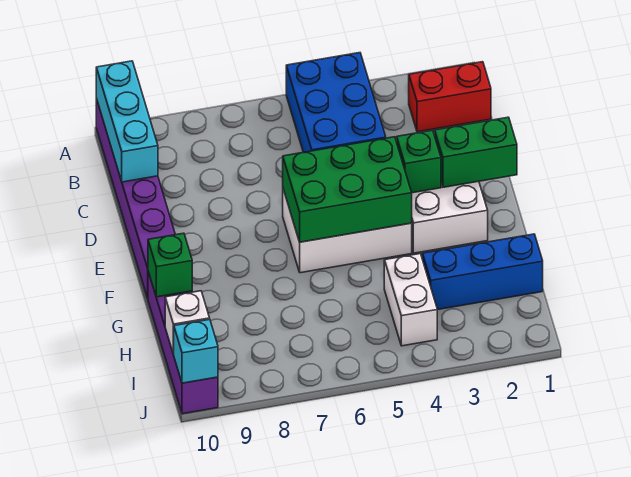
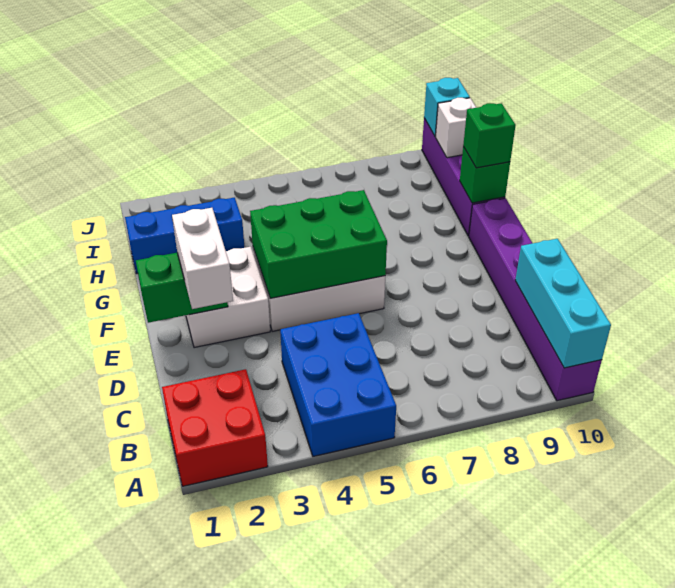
red brick B1:B2 level 1 -> red brick A1:B2 level 1
green brick E3 level 2 -> green brick G10 level 3
white brick H4:I4 level 1 -> white brick D2:E2 level 3

